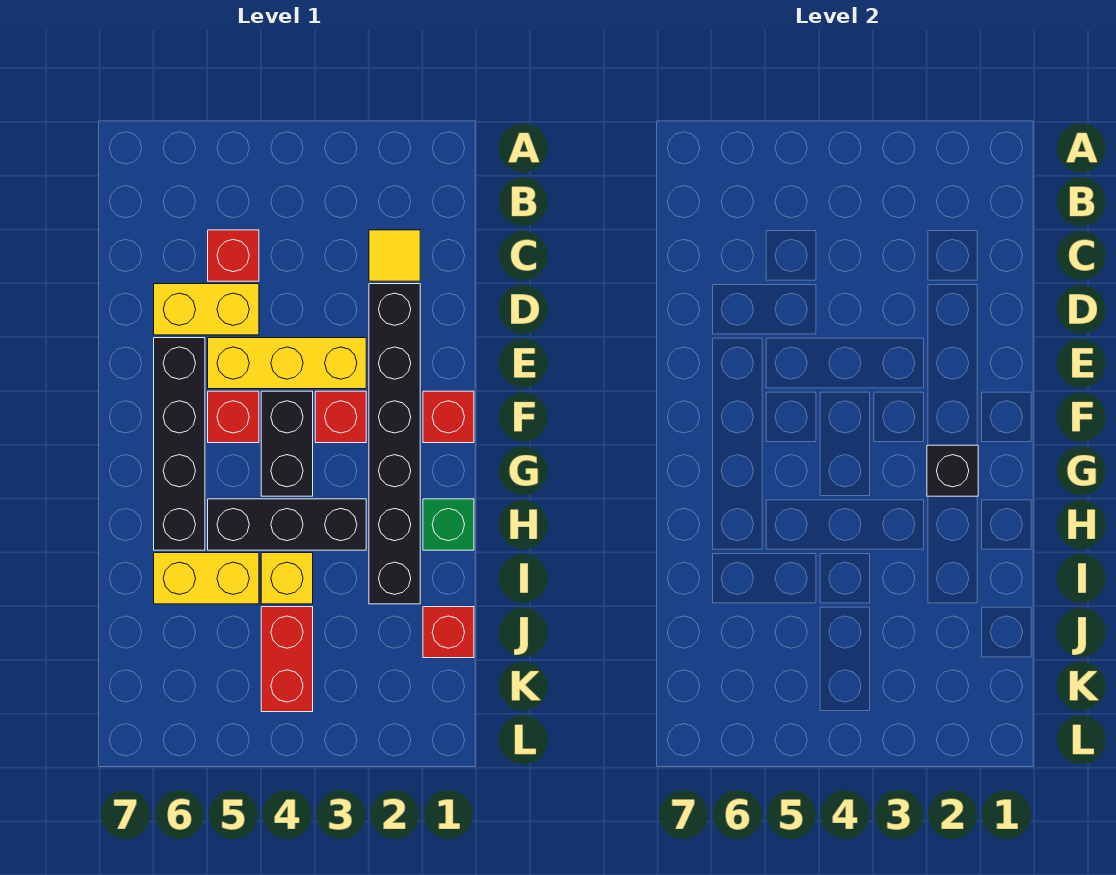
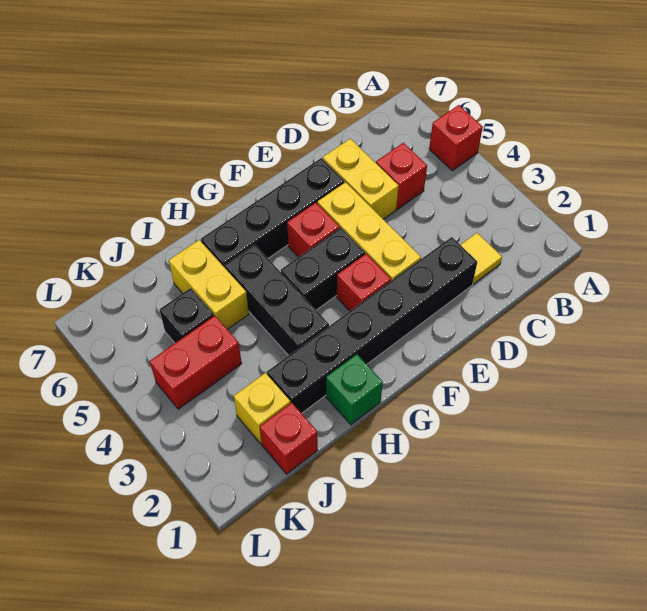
red brick F1 level 1 -> red brick A5 level 1
black brick G2 level 2 -> black brick J5 level 1
yellow brick I4 level 1 -> yellow brick J2 level 1

